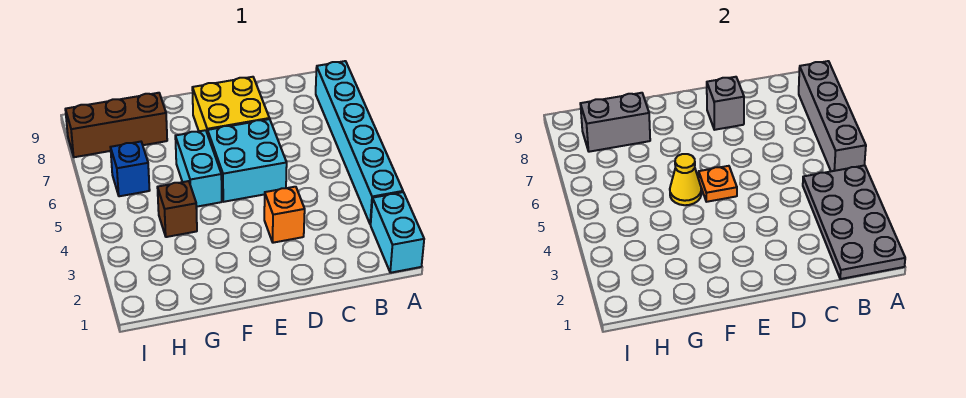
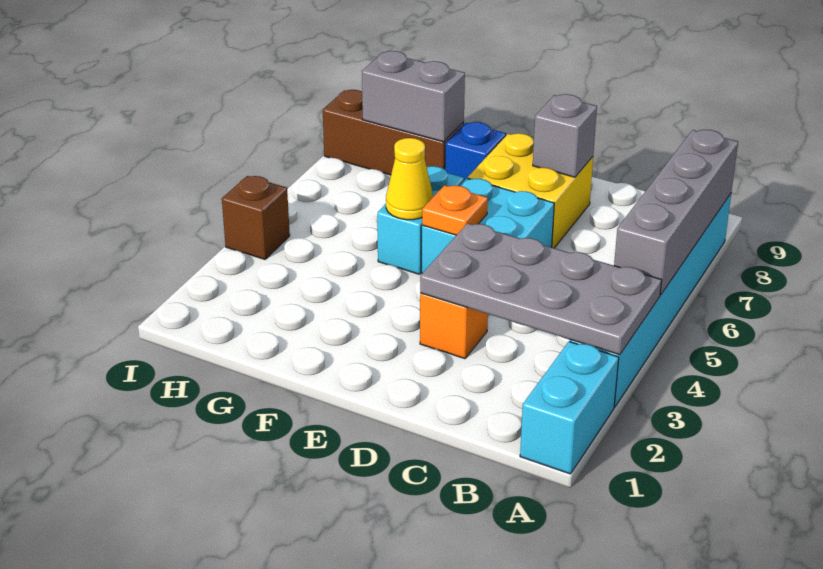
grey plate A1:B4 level 2 -> grey plate A3:D4 level 2
brown brick G4 level 1 -> brown brick I4 level 1
blue brick H6 level 1 -> blue brick F8 level 1

